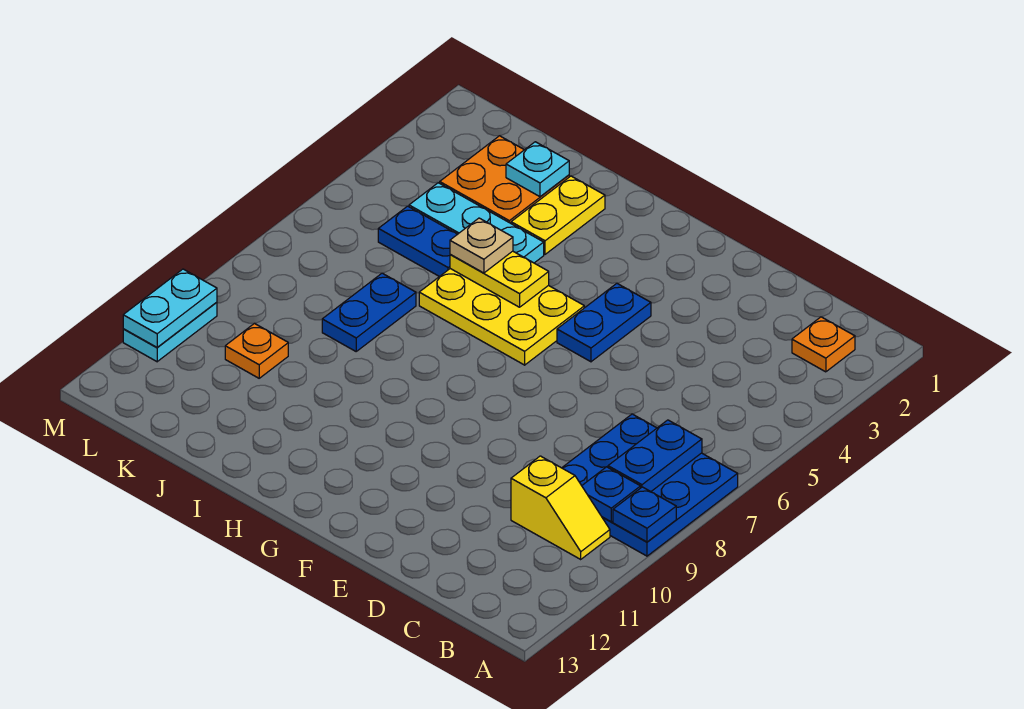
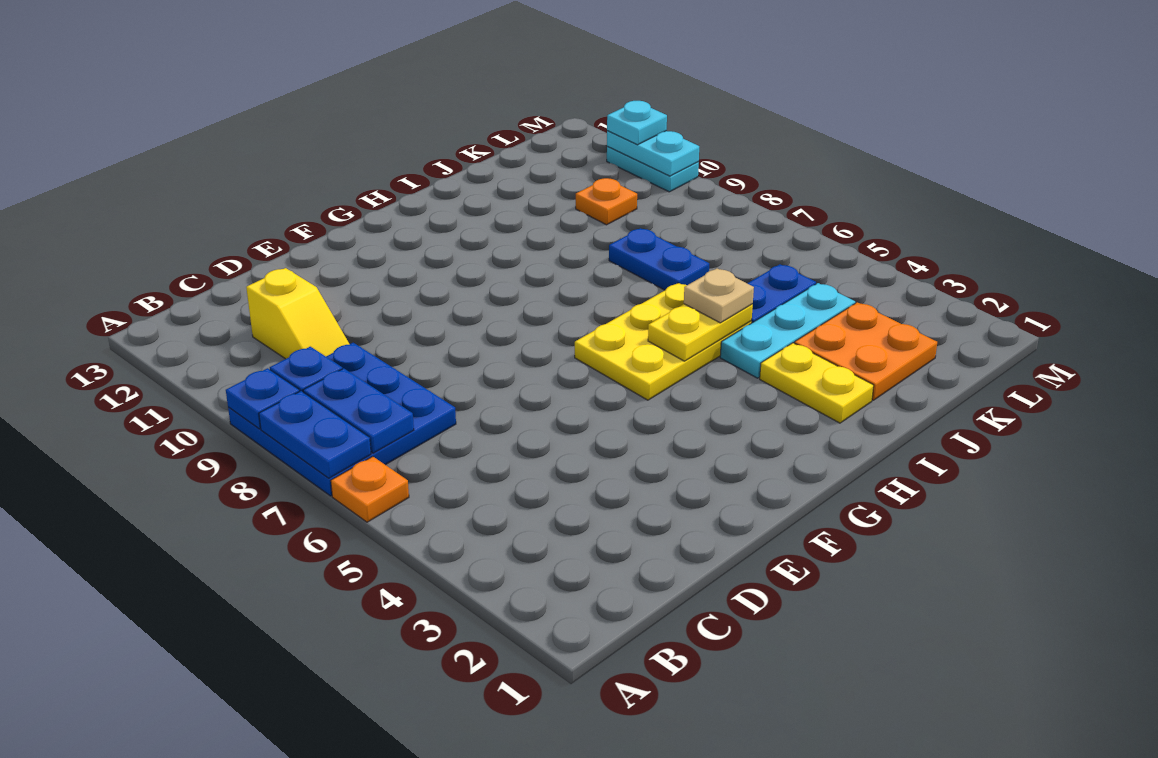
orange plate B2 level 1 -> orange plate A6 level 1
yellow slope B10:C10 level 1 top C -> yellow slope C10:C11 level 1 top 11
blue plate F4:F5 level 1 -> blue plate A7:A8 level 2
cyan plate J2 level 2 -> cyan plate M11 level 3

